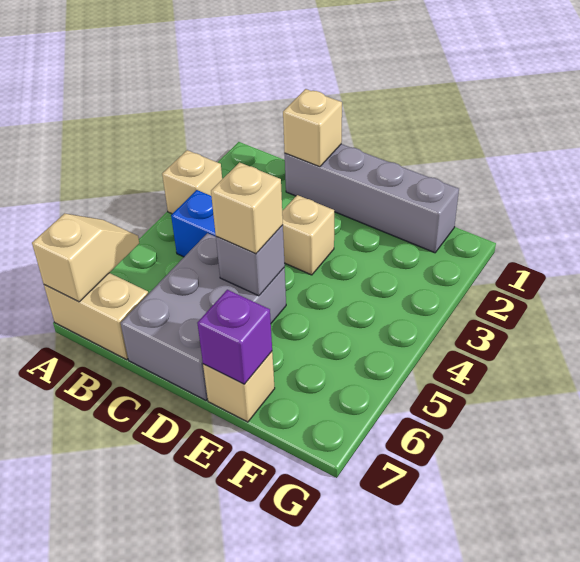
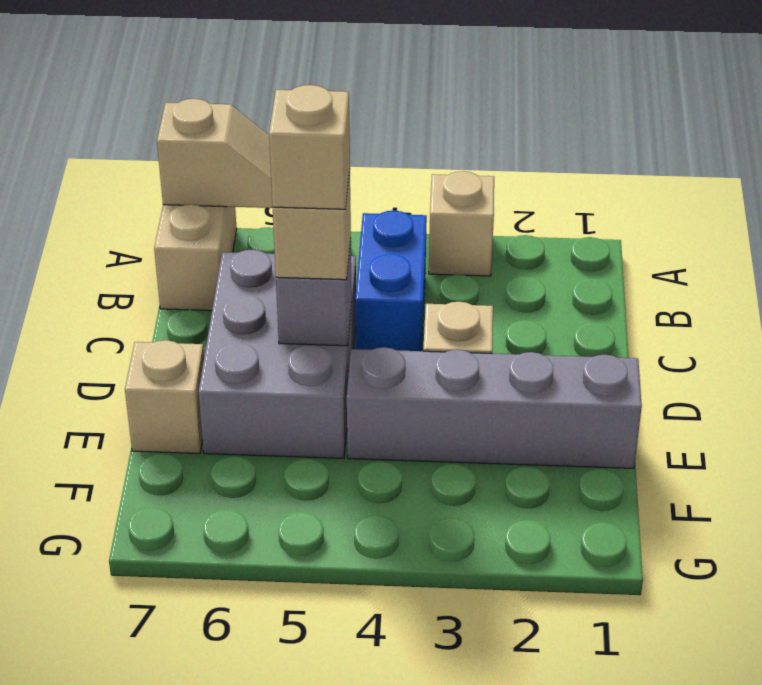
grey brick C1:F1 level 1 -> grey brick E1:E4 level 1
tan brick C1 level 2 -> tan brick D5 level 4
grey brick C5:D7 level 1 -> grey brick C5:E6 level 1
purple brick E7 level 2 -> none

